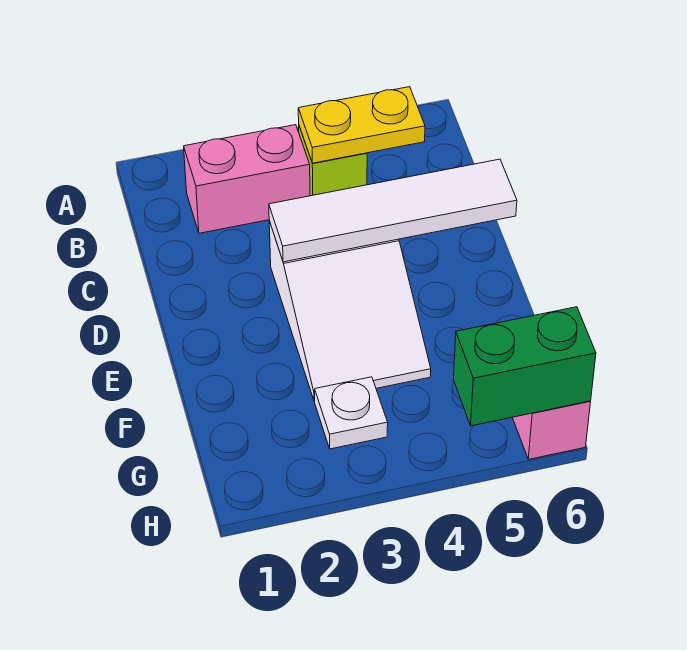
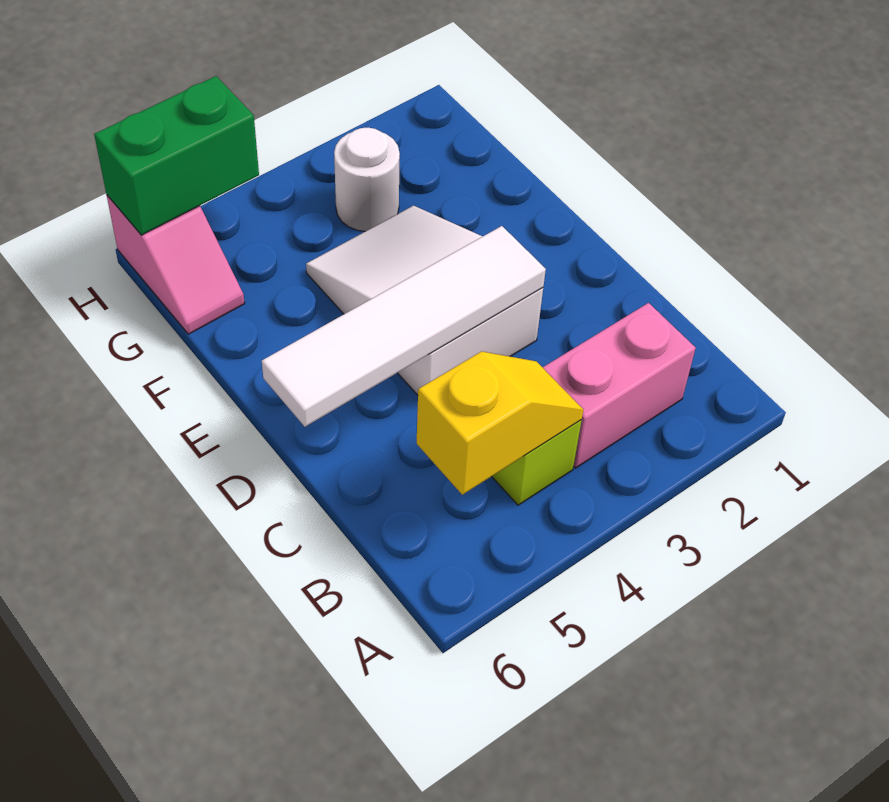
yellow plate B4:B5 level 2 -> yellow slope B4:B5 level 2 top 5
white plate G3 level 1 -> white round brick G3 level 1

